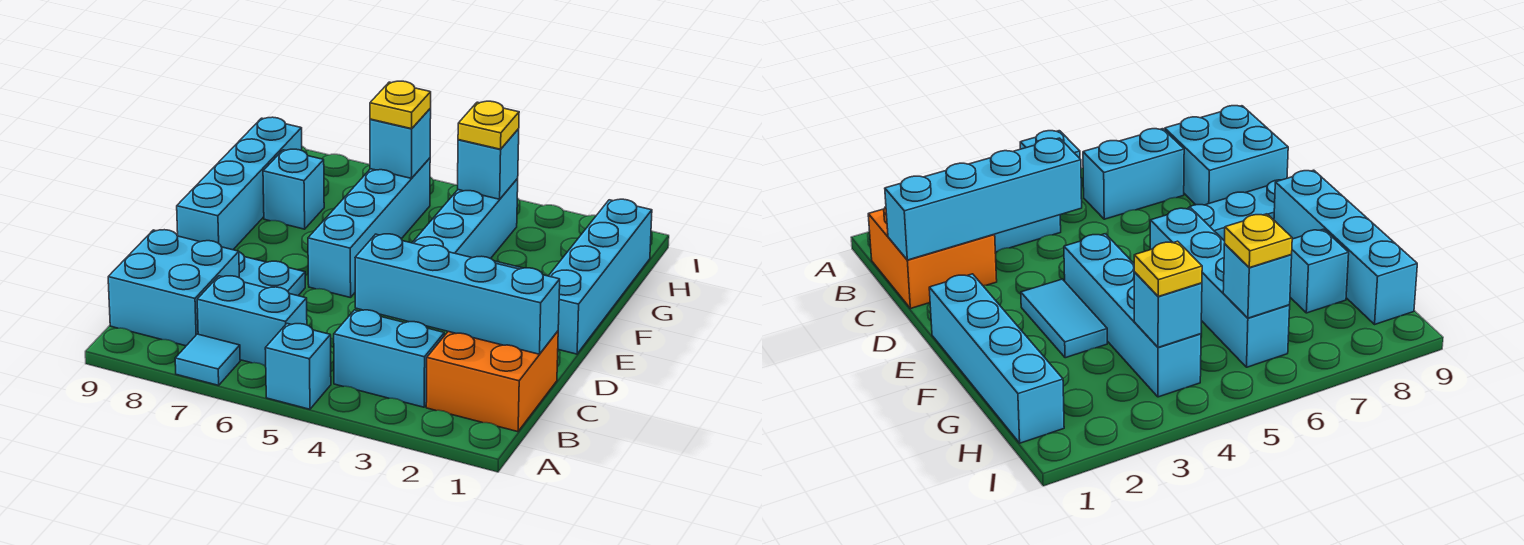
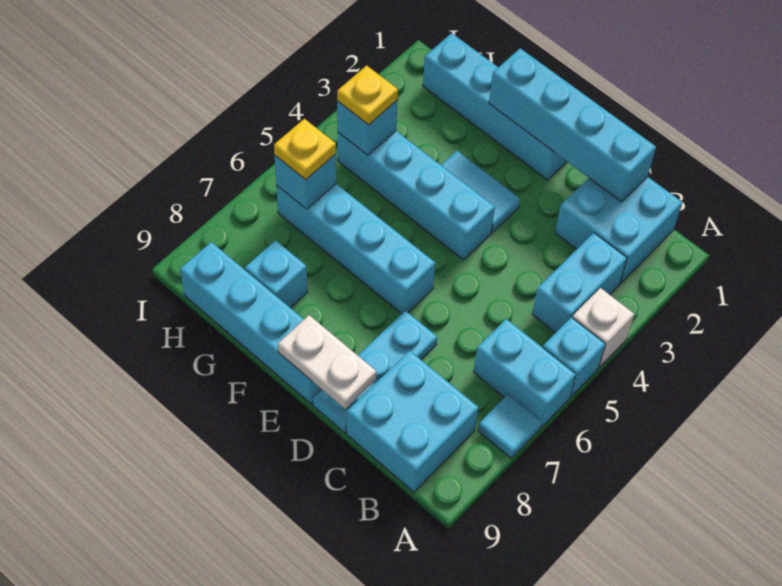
none -> white brick A4 level 1
orange brick B1:C2 level 1 -> cyan brick B1:C2 level 1
cyan brick B6:B7 level 1 -> cyan brick A6:B6 level 1
cyan brick C1:C4 level 2 -> cyan brick C1:F1 level 2
none -> white plate D9:E9 level 2

